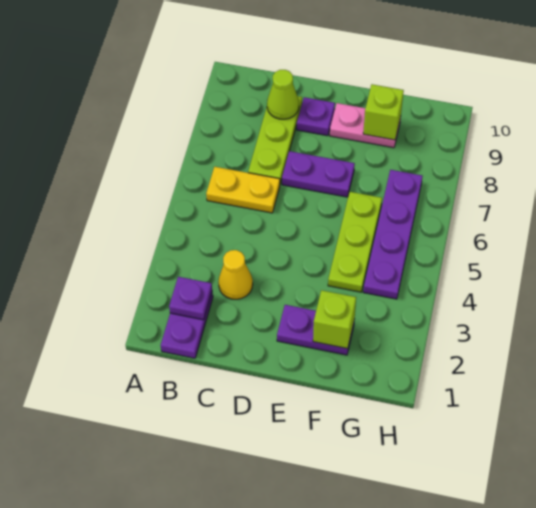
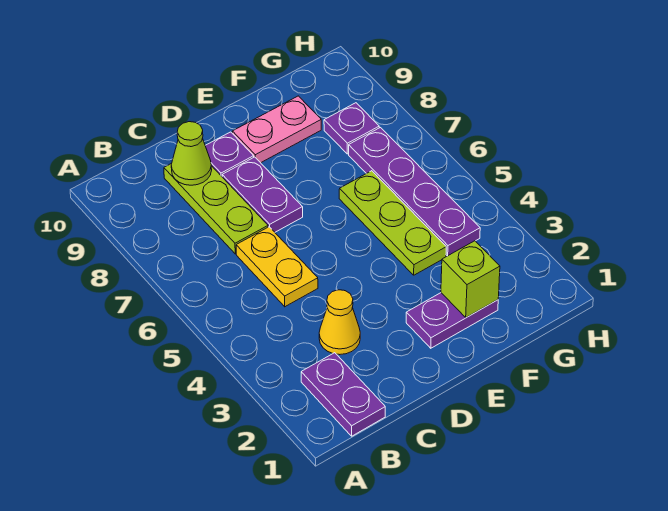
purple plate B2 level 2 -> purple plate G8 level 1
yellow plate B6:C6 level 1 -> yellow plate C5:C6 level 1
purple plate D7:E7 level 1 -> purple plate D7:D8 level 1
lime brick F9 level 2 -> none

